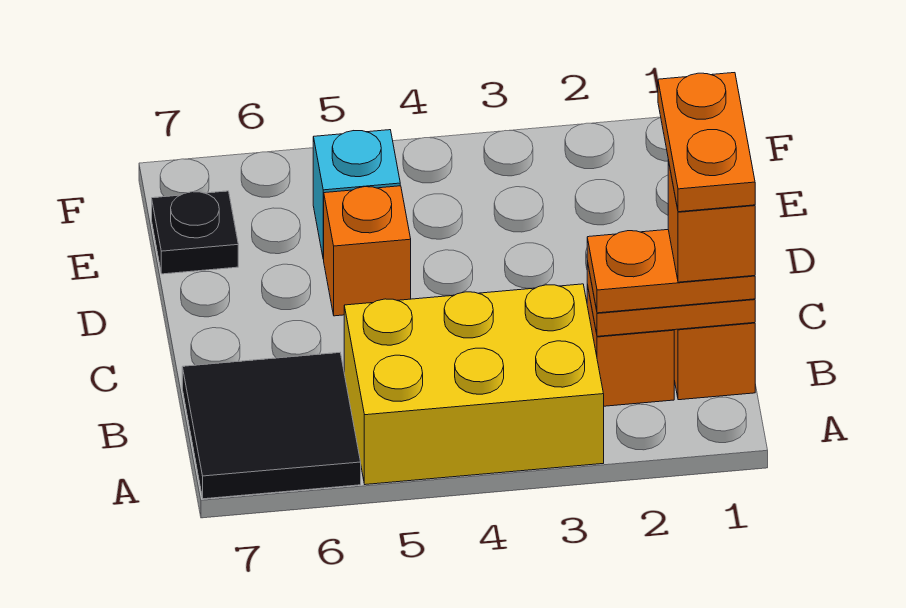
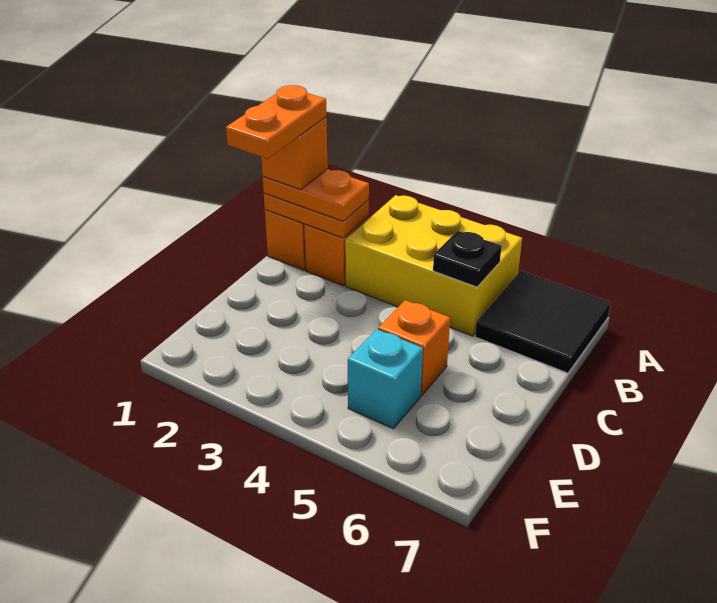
black plate E7 level 1 -> black plate B5 level 2

